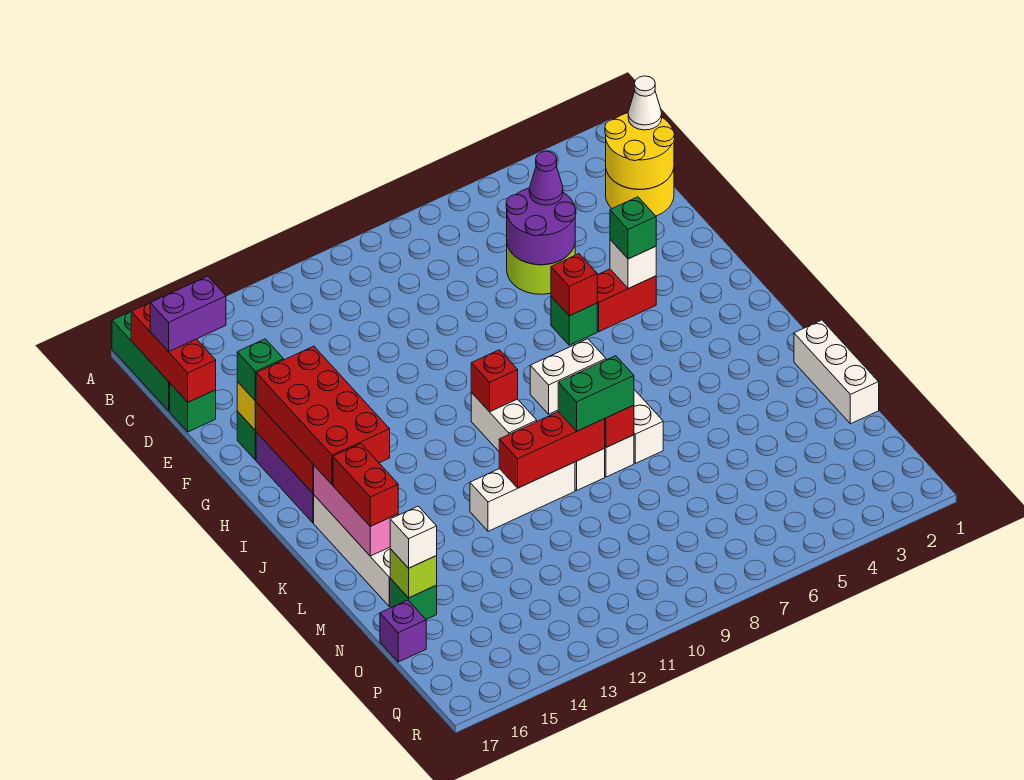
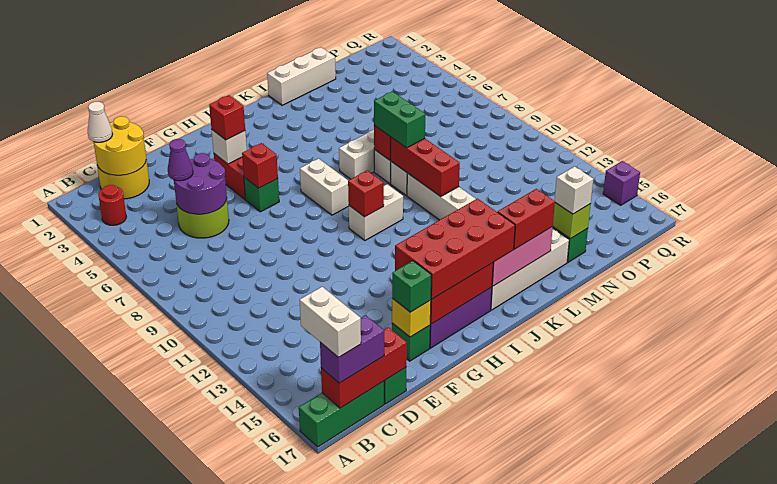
none -> red round brick B3 level 1
none -> white brick B16:B17 level 4
purple brick C16:C17 level 3 -> purple brick B17:C17 level 3
green brick G4 level 3 -> red brick G4 level 3
purple brick O17 level 1 -> purple brick R15 level 1

